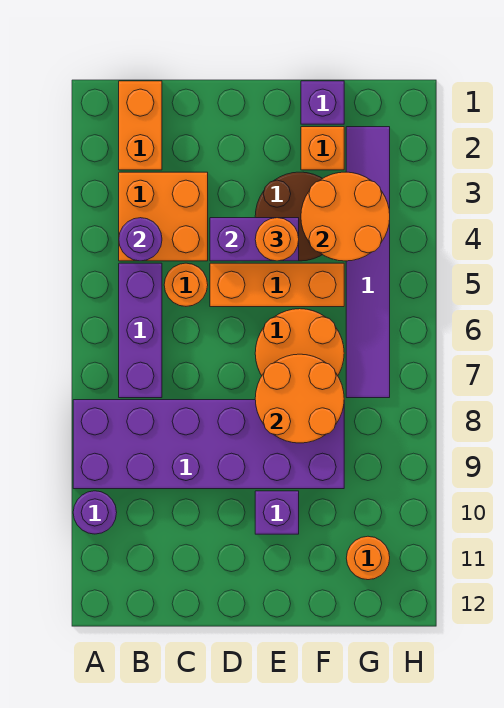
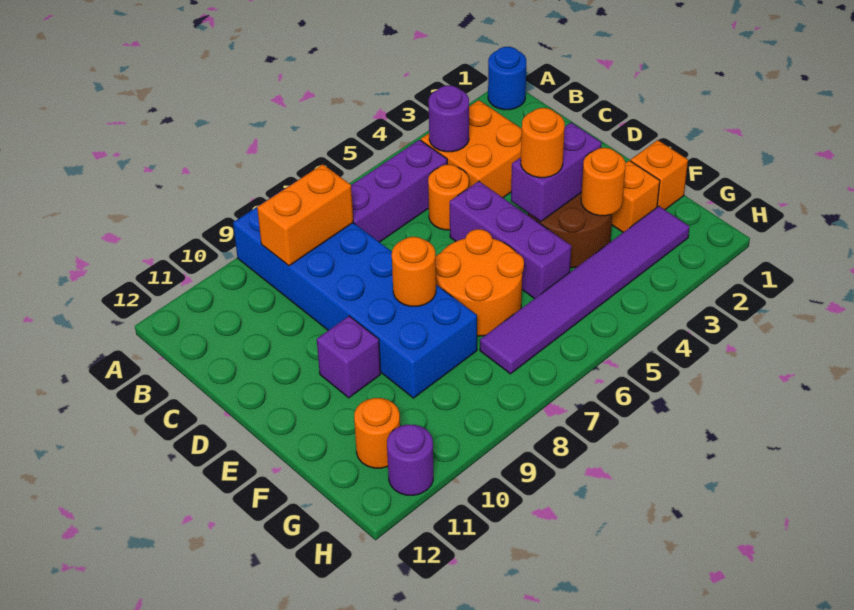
none -> blue round brick A1 level 1
purple brick A8:F9 level 1 -> blue brick A8:F9 level 1
purple round brick A10 level 1 -> purple round brick H11 level 1
orange brick B1:B2 level 1 -> orange brick B8:B9 level 2
purple brick D4:E4 level 2 -> purple brick E3:E4 level 2
orange brick D5:F5 level 1 -> purple brick D5:F5 level 1
orange round brick E7:F8 level 2 -> orange round brick E8 level 2
purple brick F1 level 1 -> orange brick F1 level 1
orange round brick F3:G4 level 2 -> orange round brick F3 level 2

